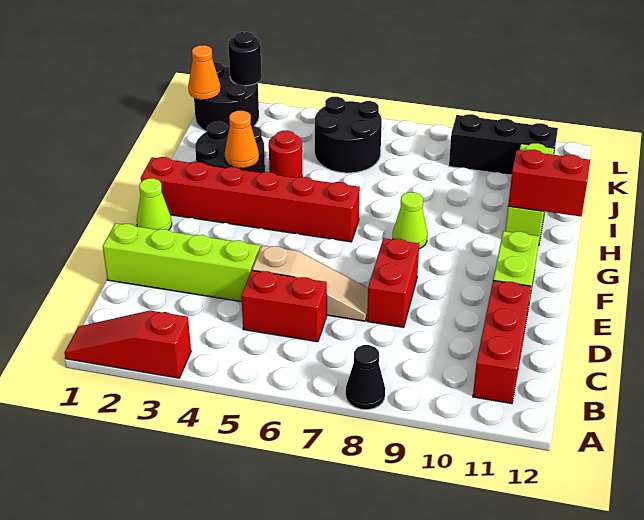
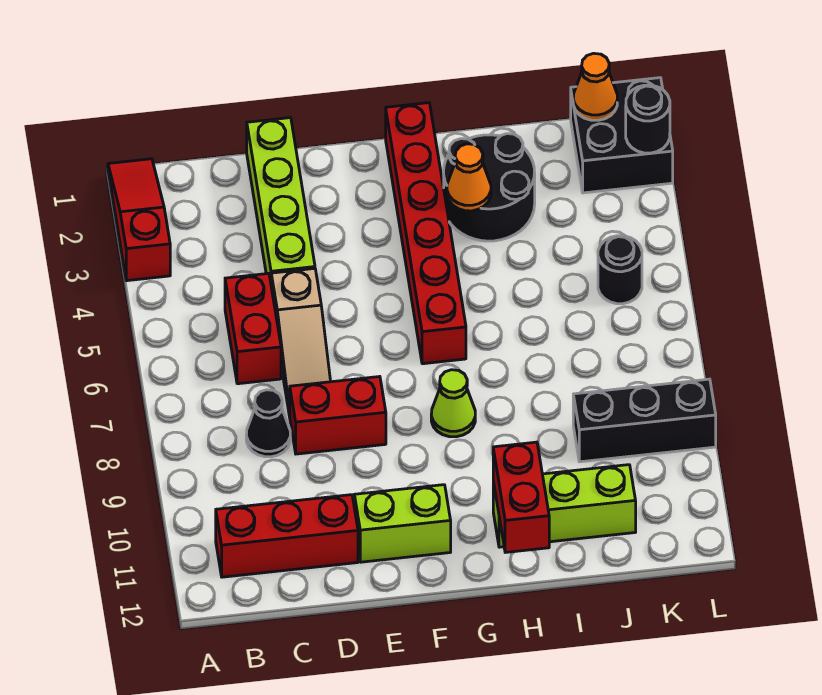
black cone A8 level 1 -> black cone C8 level 1
lime cone F1 level 1 -> none
red round brick I4 level 1 -> none
black round brick J5:K6 level 1 -> black round brick K5 level 1
black round brick K1:L2 level 1 -> black brick K1:L2 level 1
black brick K9:K11 level 1 -> black brick J9:L9 level 1

